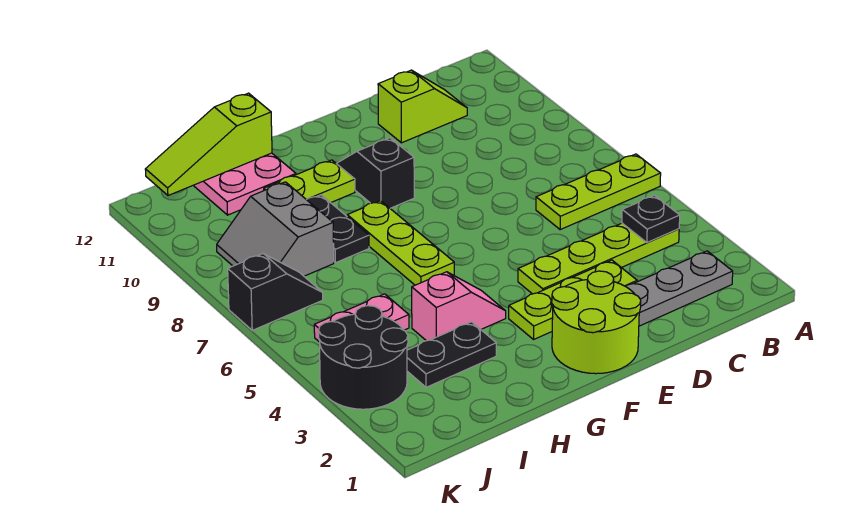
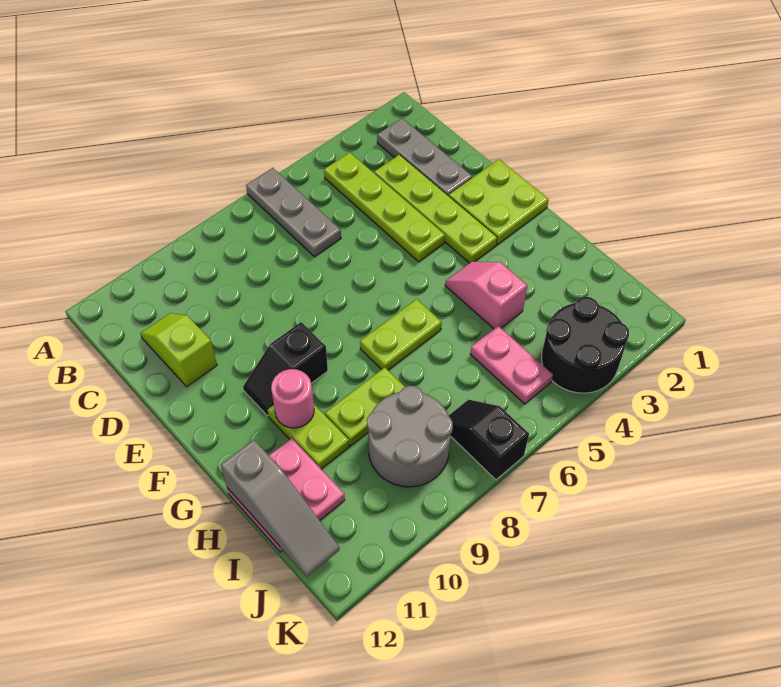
lime plate A6:C6 level 1 -> grey plate A6:C6 level 1
black plate B4 level 2 -> none
lime plate D3:F3 level 1 -> lime plate C3:F3 level 1
lime round brick E1:F2 level 1 -> lime plate E1:F2 level 1
lime plate G6:G8 level 1 -> lime plate G6:G7 level 1
none -> pink round brick G10 level 2
black plate H3:I3 level 1 -> none
black plate H8:H9 level 1 -> lime plate H8:H9 level 1
lime slope H12:J12 level 2 top H -> grey slope H12:J12 level 2 top H
grey slope I8:J9 level 1 top I -> grey round brick I8:J9 level 1

